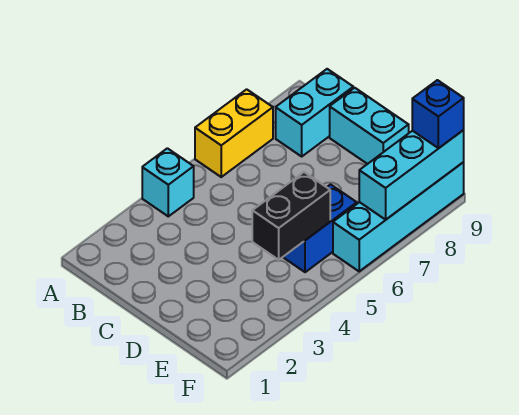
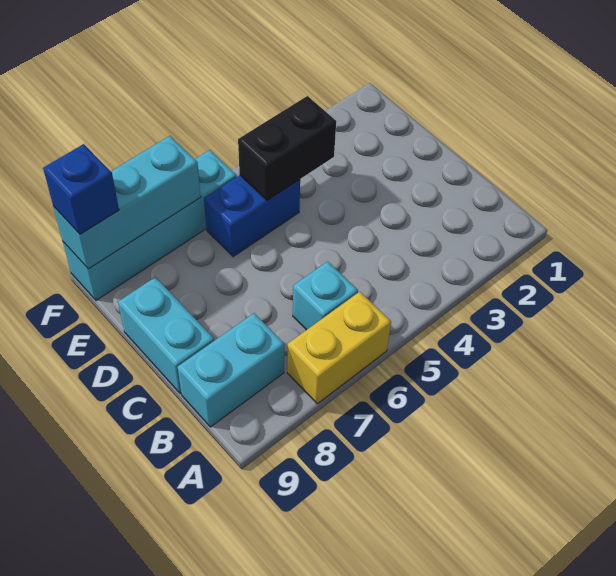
cyan brick A4 level 1 -> cyan brick B6 level 1

